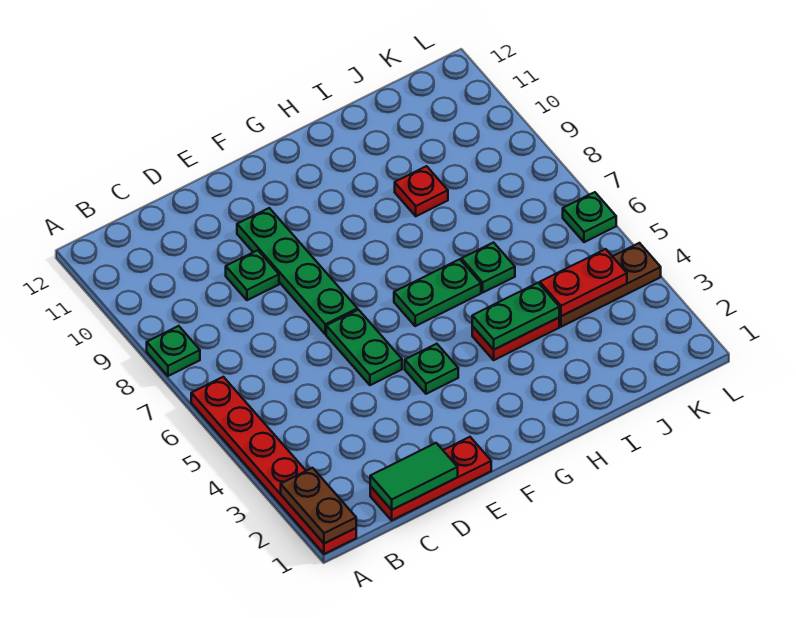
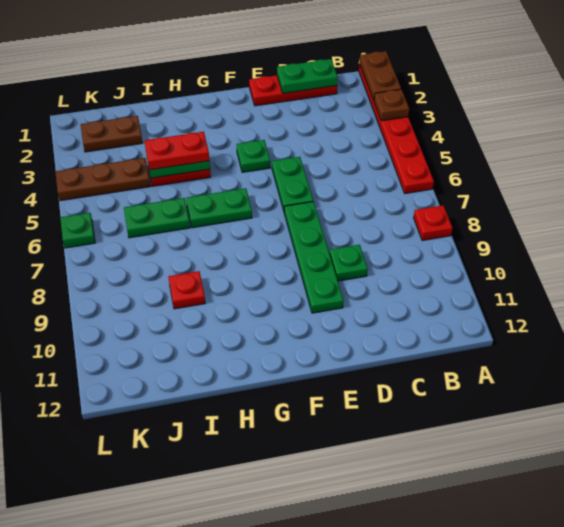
none -> brown plate A3 level 2
green plate A8 level 1 -> red plate A8 level 1
green tile C1:D1 level 2 -> green plate C1:D1 level 2
green plate I6 level 1 -> green plate I6:J6 level 1
none -> brown plate J2:K2 level 1
red plate J4:K4 level 2 -> red plate H4:I4 level 3

